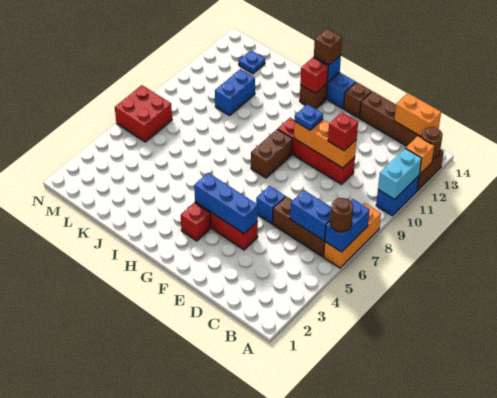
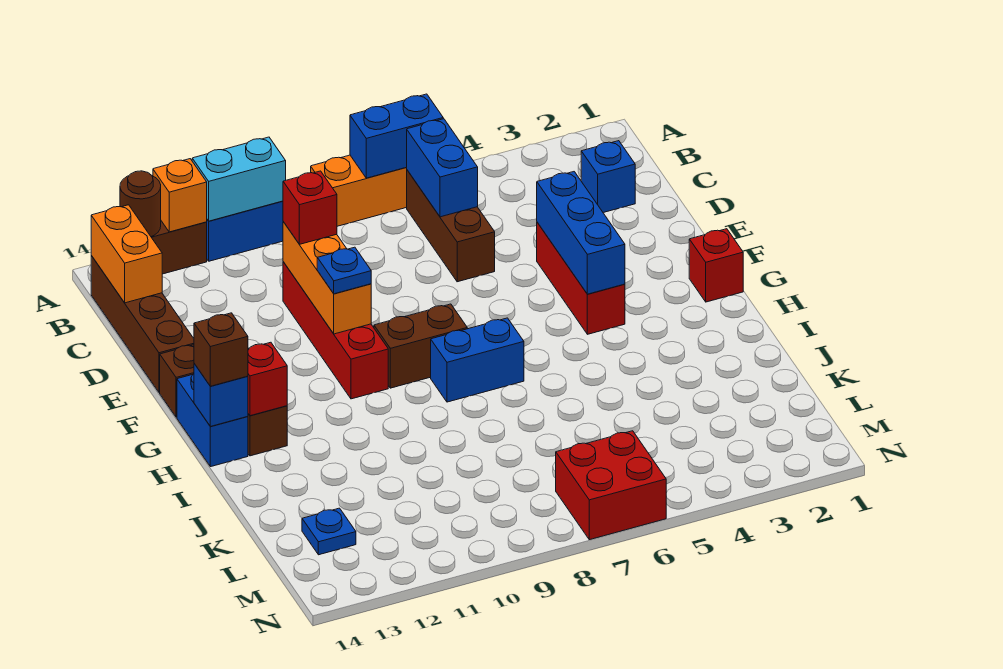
brown round brick A6 level 3 -> none
blue brick E6 level 1 -> blue brick C2 level 1
red brick G3 level 1 -> red brick G1 level 1
blue brick K10:K11 level 1 -> blue brick H7:H8 level 1

